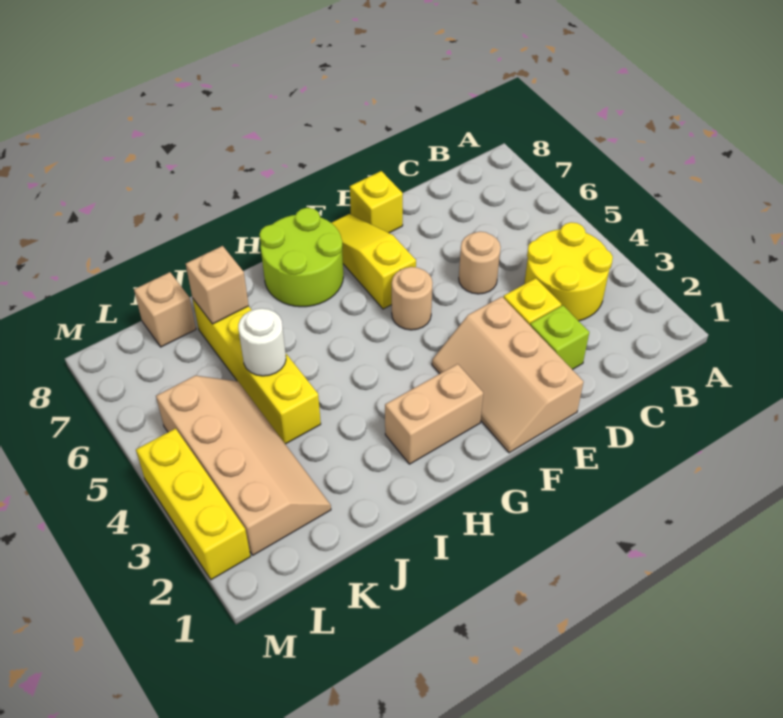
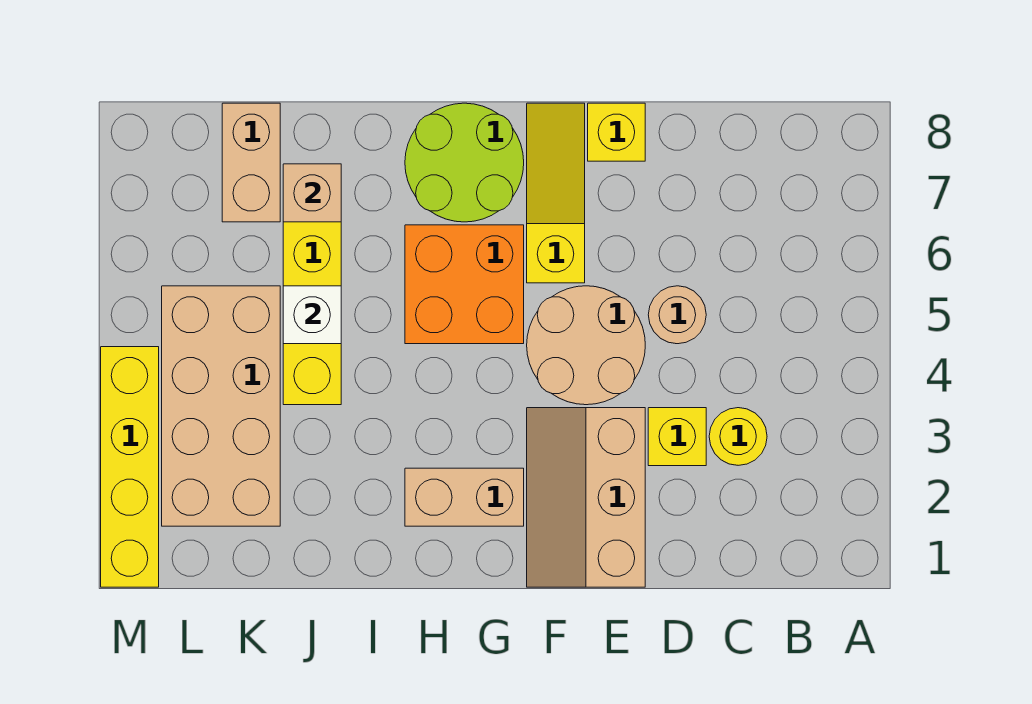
yellow round brick B3:C4 level 1 -> yellow round brick C3 level 1
lime brick D2 level 1 -> none
tan round brick F5 level 1 -> tan round brick E4:F5 level 1
none -> orange brick G5:H6 level 1
white round brick J5 level 2 -> white brick J5 level 2
tan slope K2:L5 level 1 top L -> tan brick K2:L5 level 1
tan brick K8 level 1 -> tan brick K7:K8 level 1
yellow brick M2:M4 level 1 -> yellow brick M1:M4 level 1

